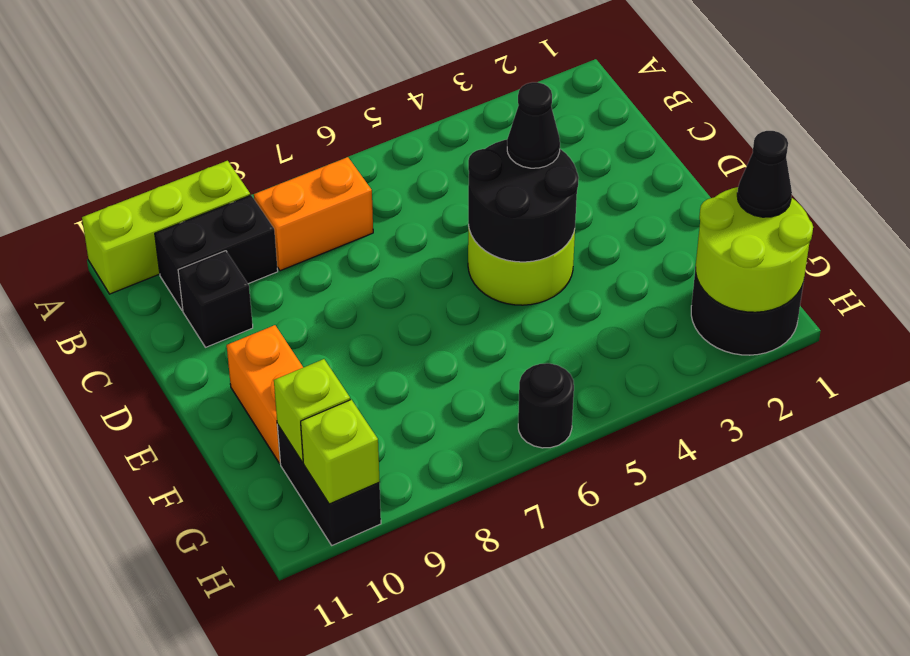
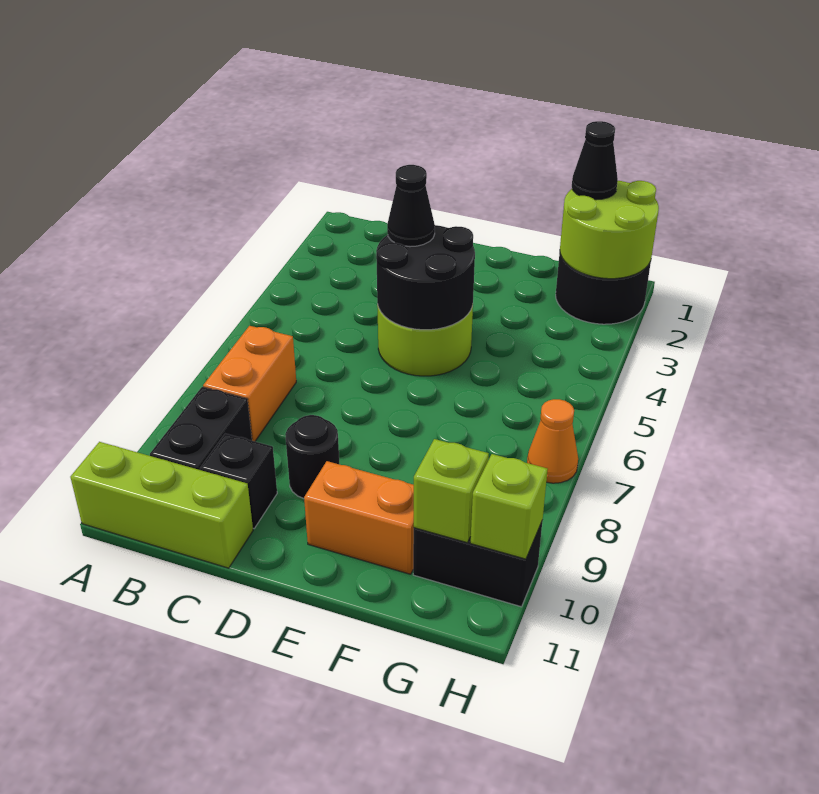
lime brick A9:A11 level 1 -> lime brick A11:C11 level 1
black round brick H6 level 1 -> black round brick D9 level 1
none -> orange cone H7 level 1

